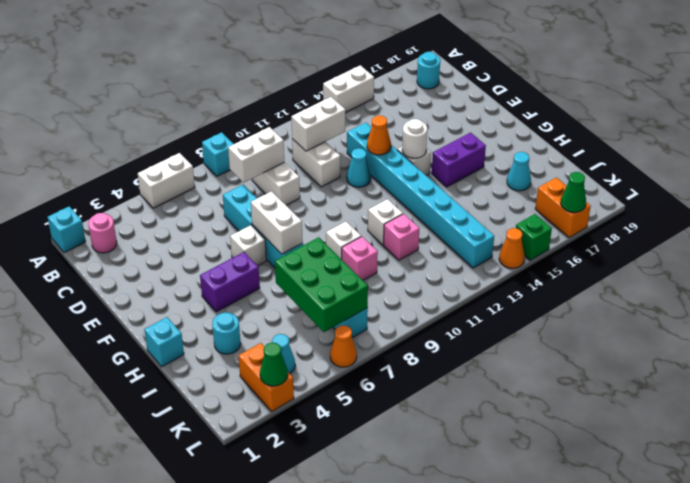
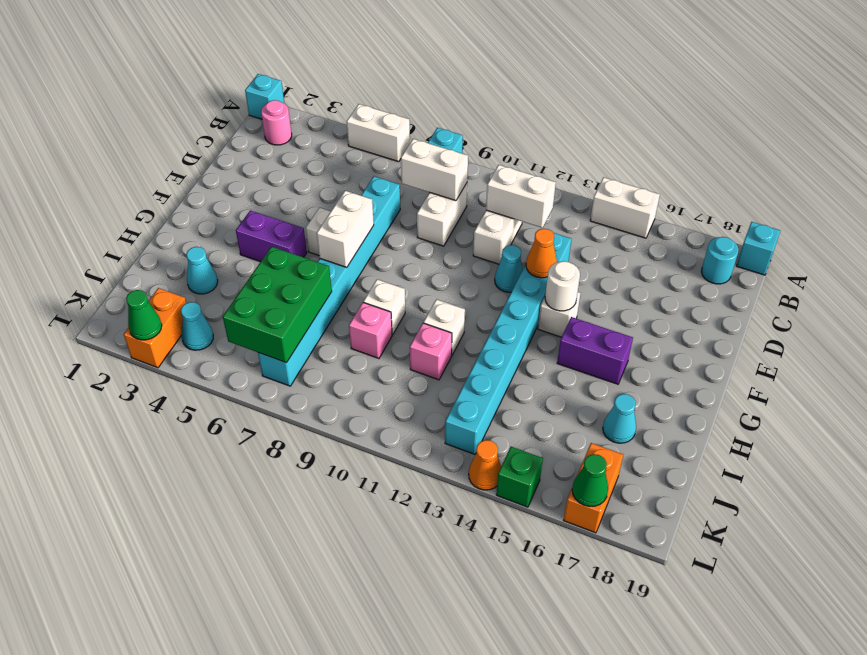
cyan brick H1 level 1 -> cyan brick A19 level 1
cyan round brick I3 level 1 -> cyan cone I3 level 1
orange cone L6 level 1 -> none

